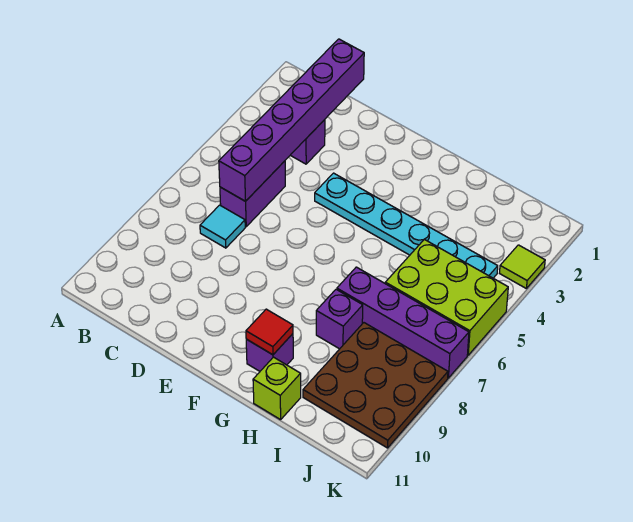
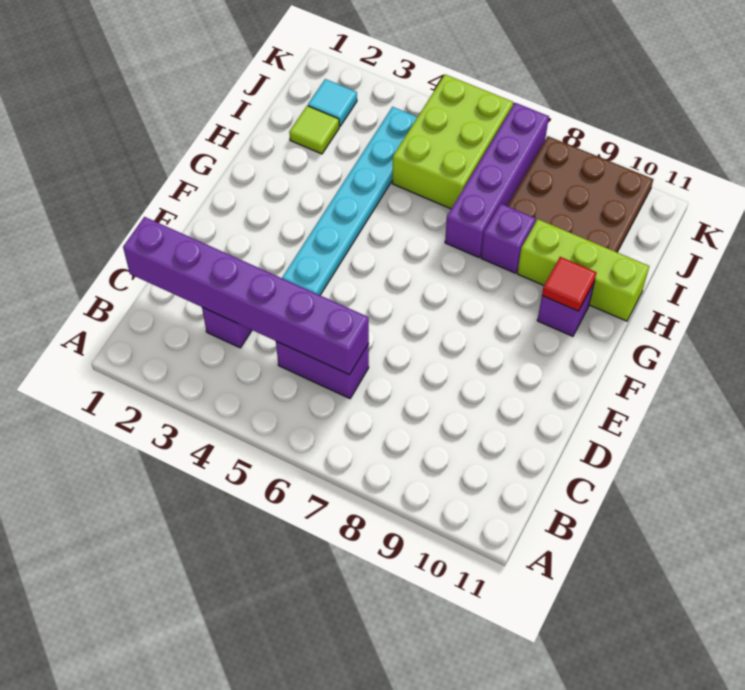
cyan tile C7 level 1 -> cyan tile J2 level 1
lime brick H11 level 1 -> lime brick H9:H11 level 1
lime tile K3 level 1 -> lime tile I2 level 1

